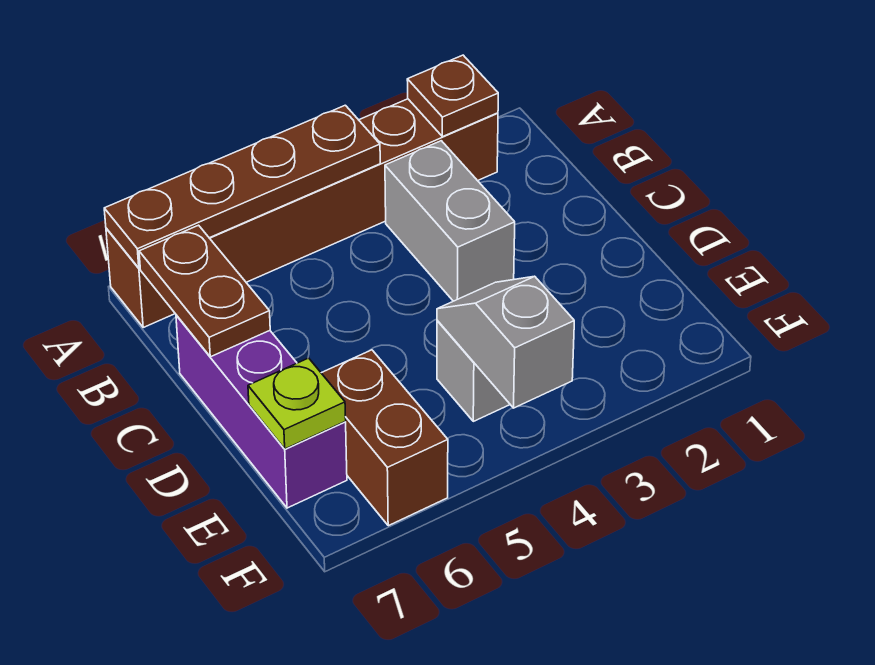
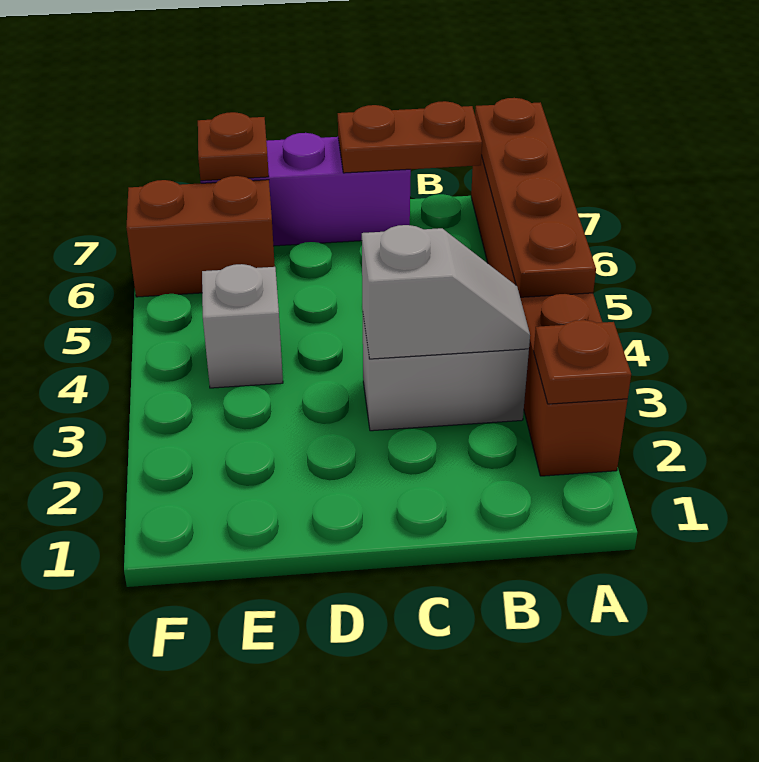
grey slope E4:F4 level 2 top F -> grey slope B3:C3 level 2 top C
lime plate E7 level 2 -> brown plate E7 level 2

